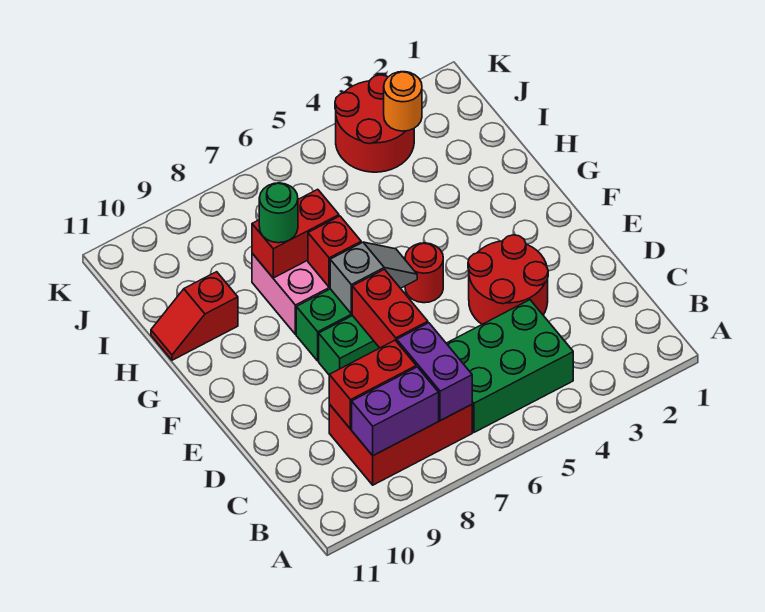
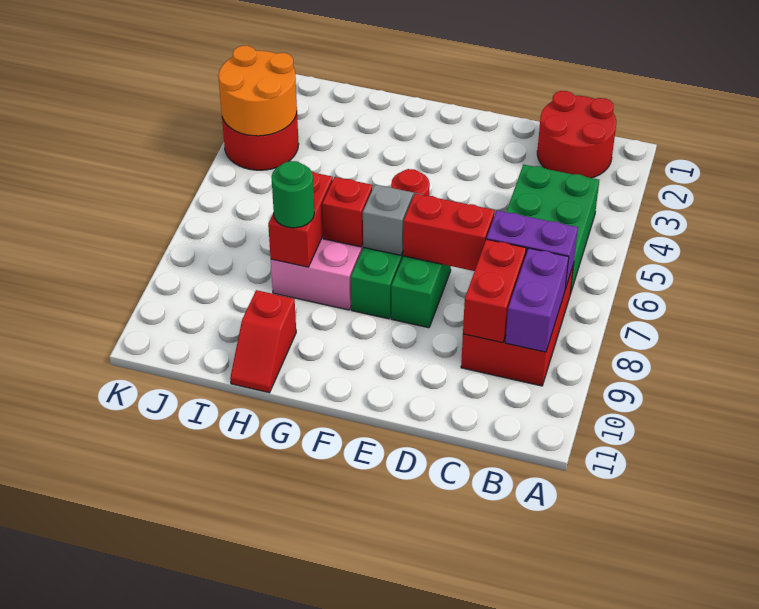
red round brick D3:E4 level 1 -> red round brick B1:C2 level 1
orange round brick J3 level 2 -> orange round brick J3:K4 level 2

